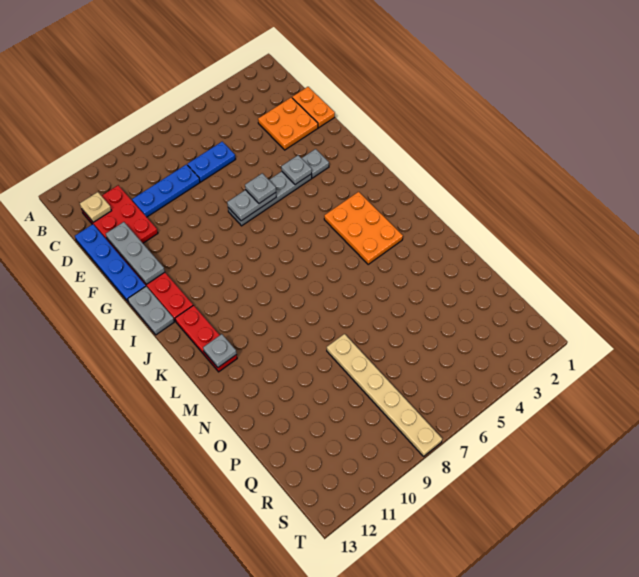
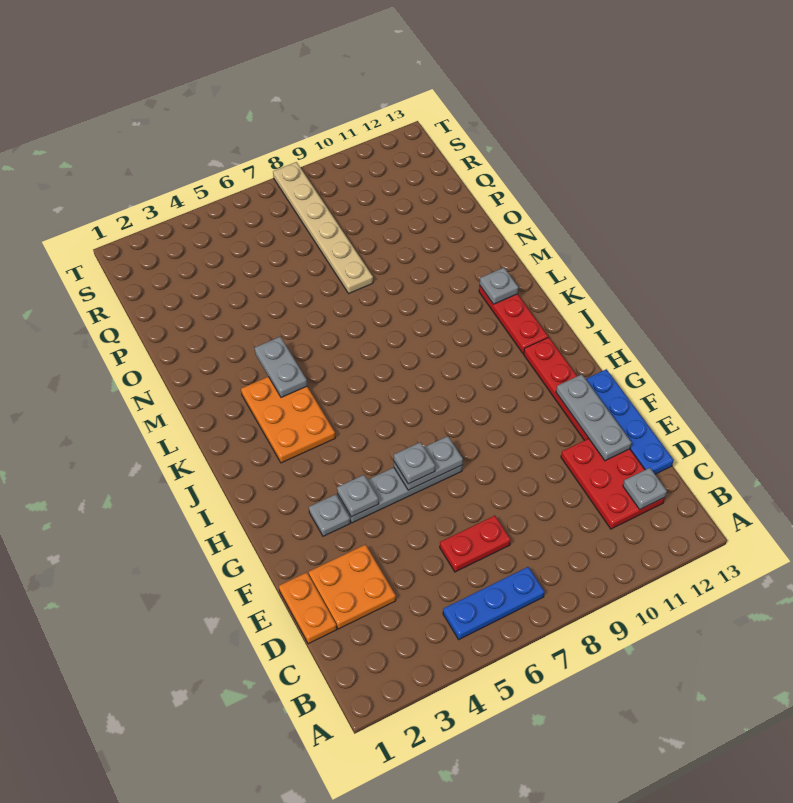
tan plate C12 level 2 -> grey plate C12 level 2
blue plate D6:D7 level 1 -> red plate D6:D7 level 1
blue plate D8:D10 level 1 -> blue plate B5:B7 level 1
grey plate H13:I13 level 1 -> grey plate L4:M4 level 2

